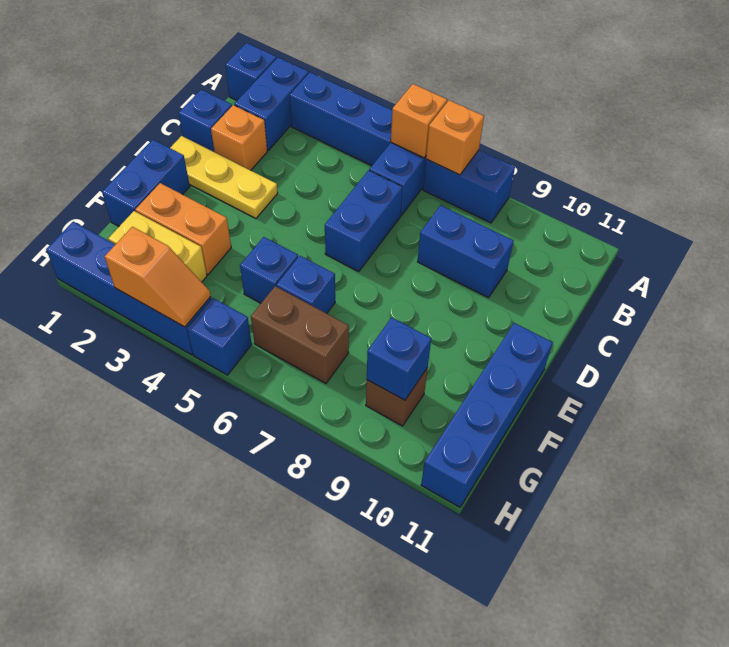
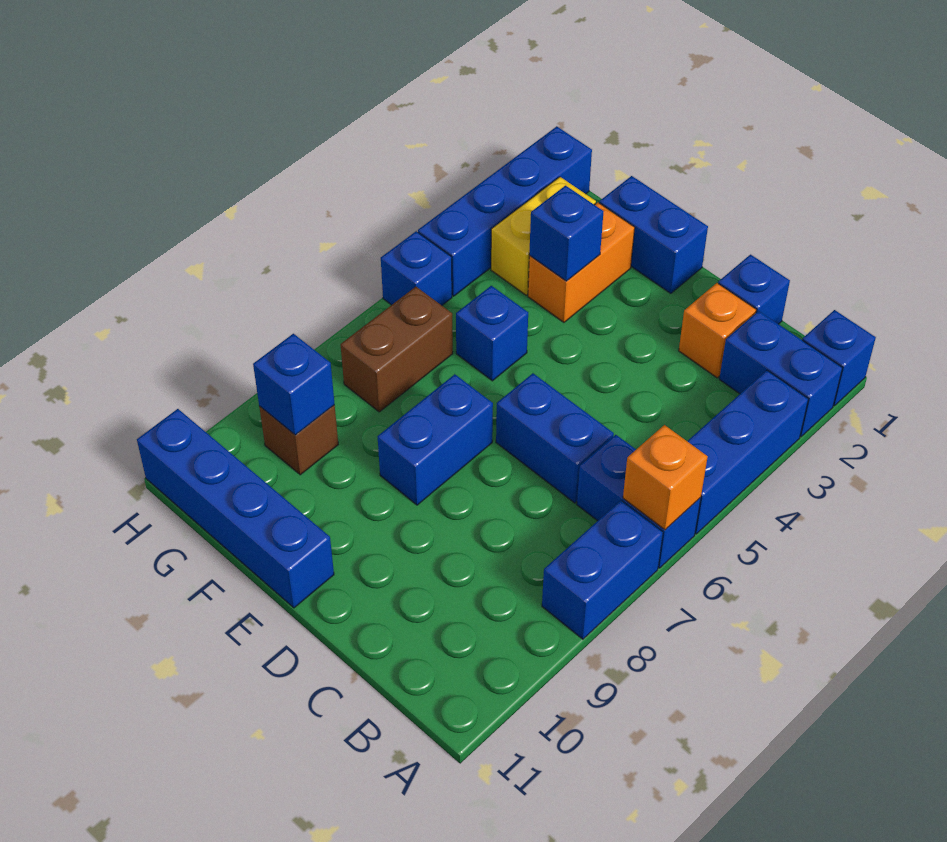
orange brick A7 level 2 -> none
blue brick C8:C9 level 1 -> blue brick E7:E8 level 1
yellow plate D1:D3 level 1 -> none
blue brick F6 level 1 -> blue brick F3 level 2
orange slope H3:H4 level 2 top 3 -> none

